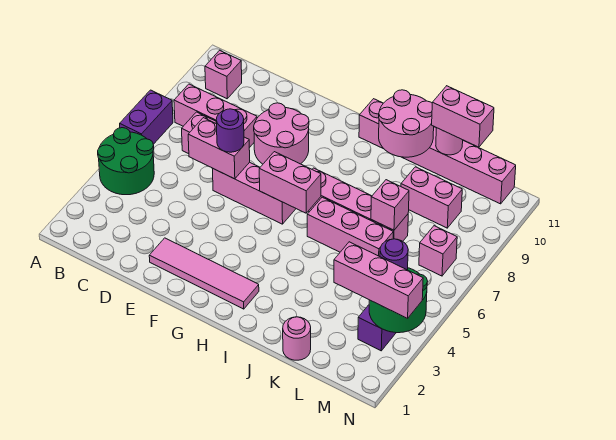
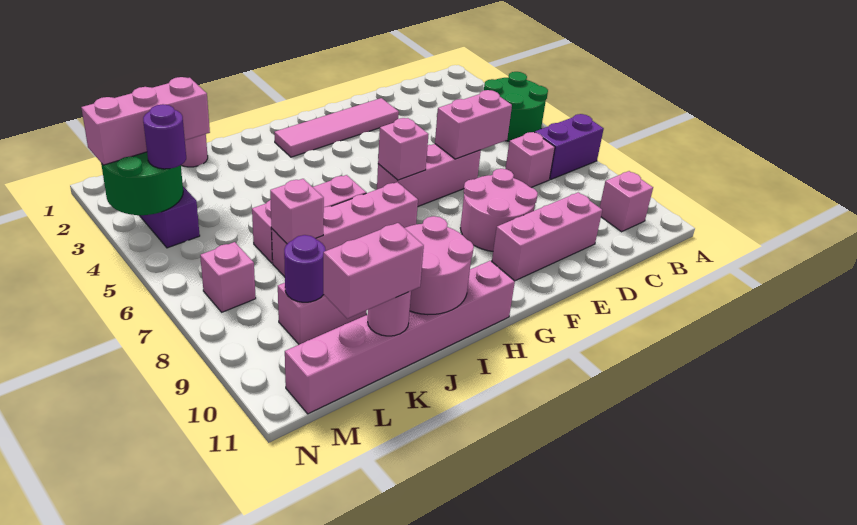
purple brick A6:A7 level 1 -> purple brick A7:B7 level 1
pink brick B8:D8 level 1 -> pink brick D10:F10 level 1
purple round brick E6 level 3 -> purple round brick L9 level 2
pink brick G6:H6 level 2 -> pink brick G6 level 2

